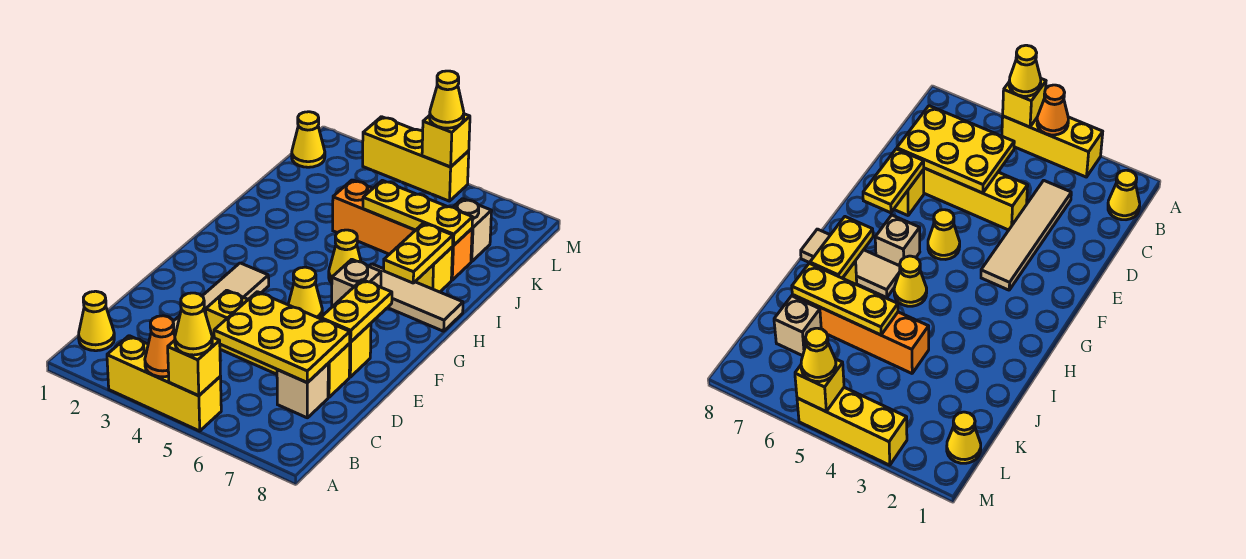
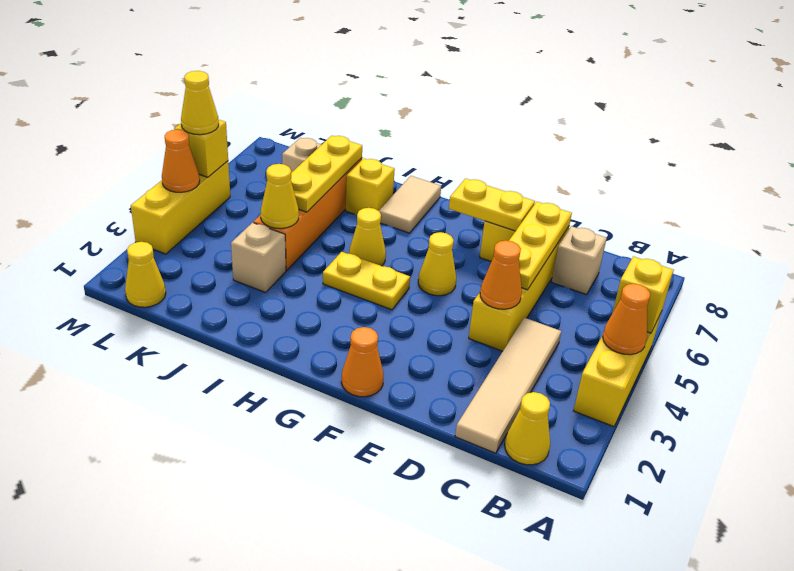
yellow cone A5 level 3 -> yellow cone J4 level 2
tan tile C3:F3 level 1 -> tan tile C1:C4 level 1
yellow plate C5:D7 level 2 -> yellow plate D5:D7 level 2
none -> orange cone D4 level 2
none -> orange cone F1 level 1
tan brick G6 level 1 -> tan brick J3 level 1
tan tile H6:H8 level 1 -> tan tile H7:H8 level 1
yellow plate H7:I7 level 2 -> yellow plate G4:H4 level 1
none -> orange cone M4 level 2

